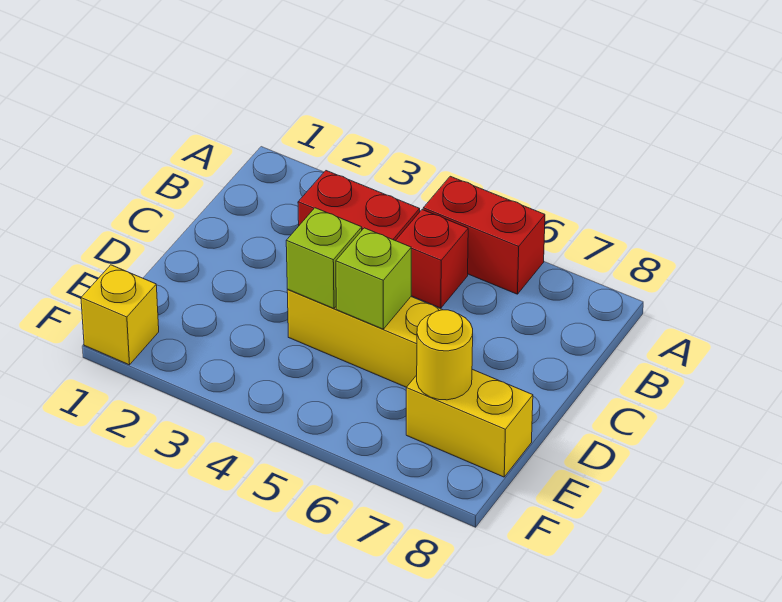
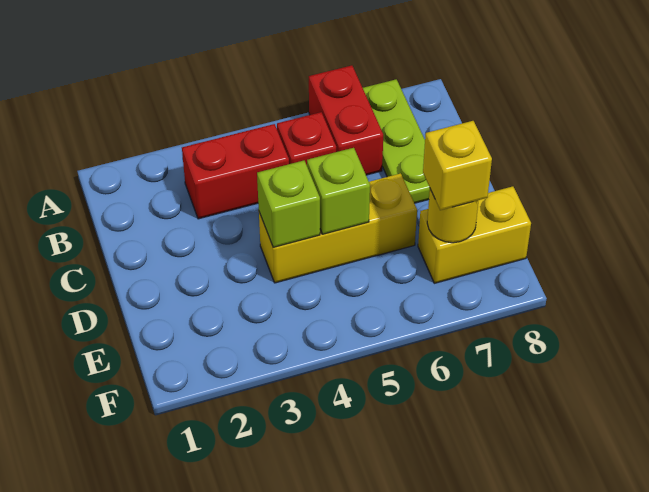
red brick A5:A6 level 1 -> red brick A6:B6 level 1
none -> lime plate A7:C7 level 1
yellow brick F1 level 1 -> yellow brick E7 level 3

